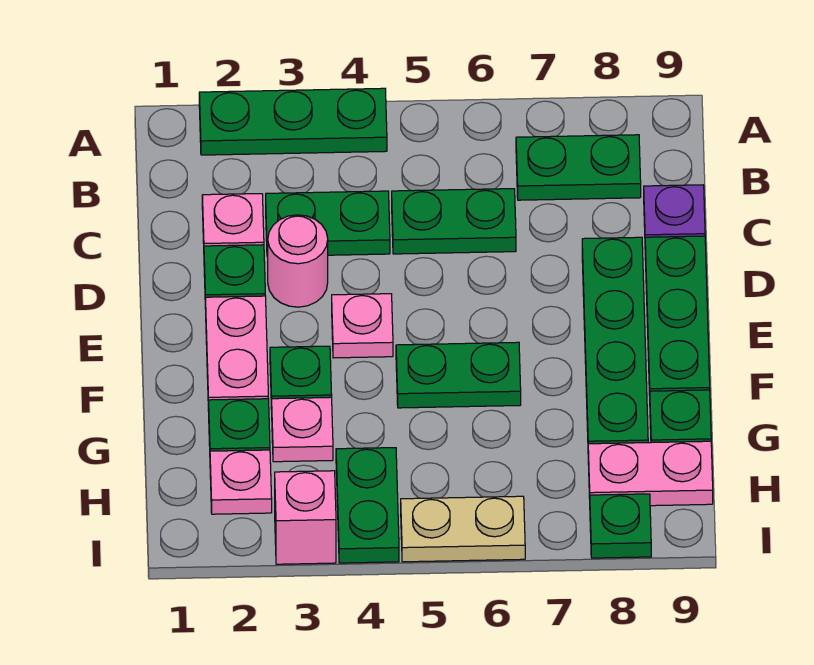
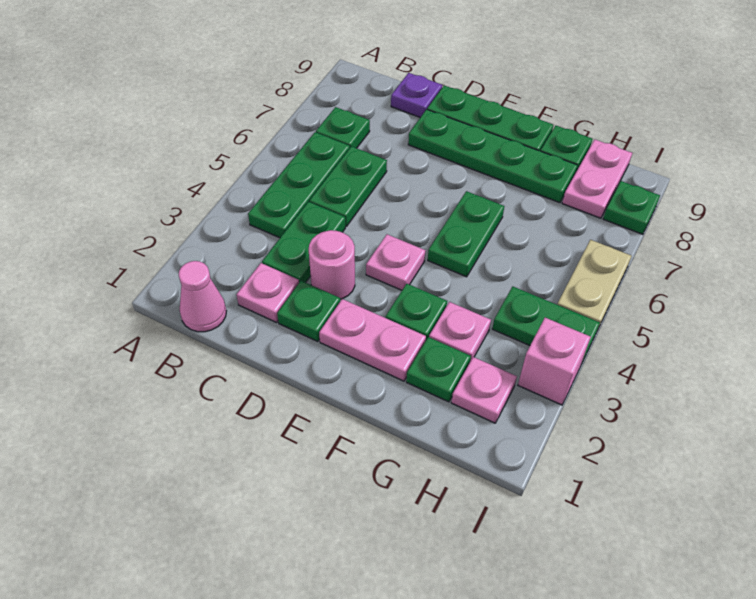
green plate A2:A4 level 1 -> green plate B4:B6 level 1
none -> pink cone B1 level 1
green plate B7:B8 level 1 -> green plate B7 level 1

